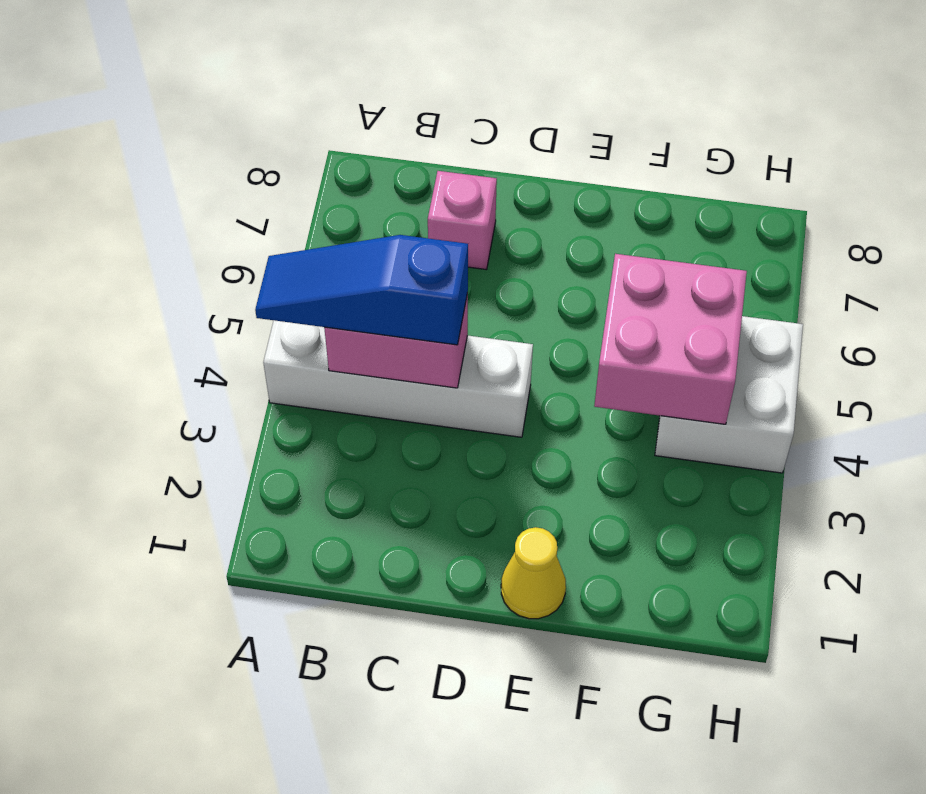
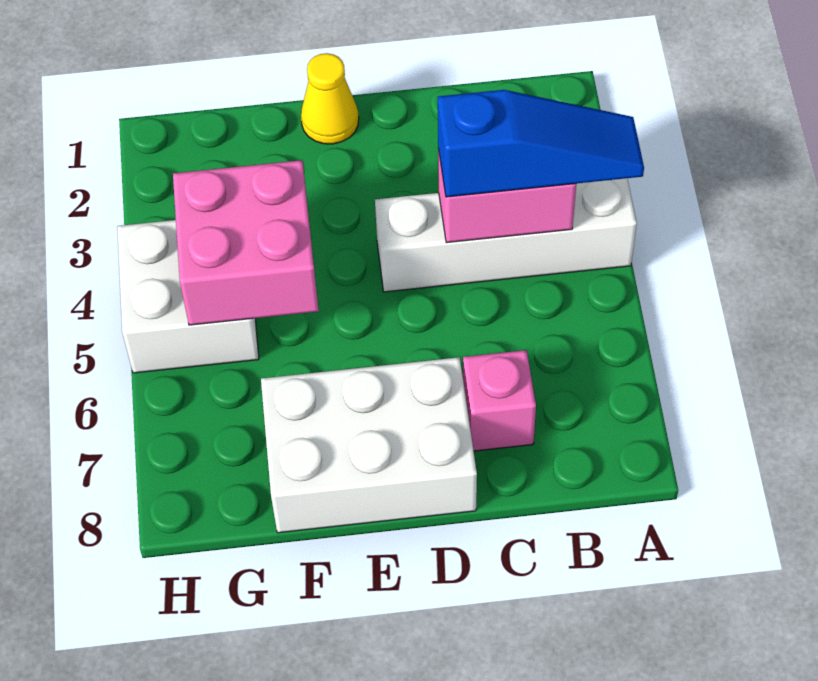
none -> white brick D7:F8 level 1

